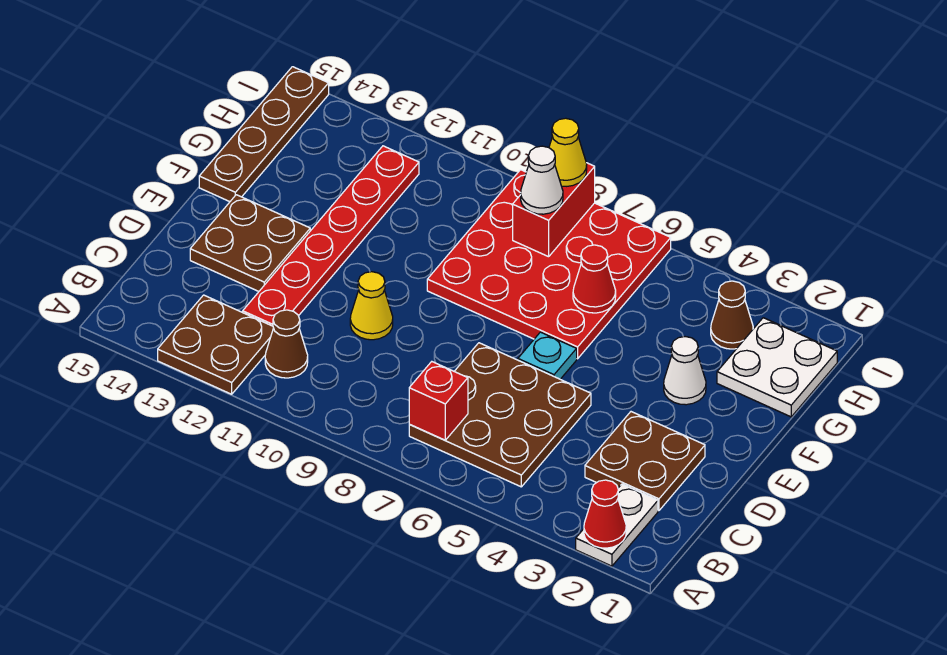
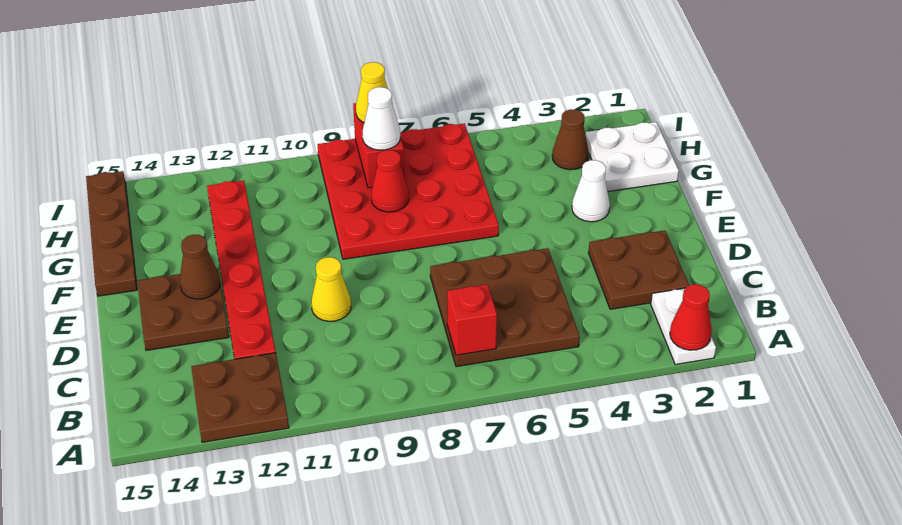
brown cone B11 level 1 -> brown cone E13 level 2
cyan plate E6 level 1 -> none
red cone G6 level 2 -> red cone G8 level 2

